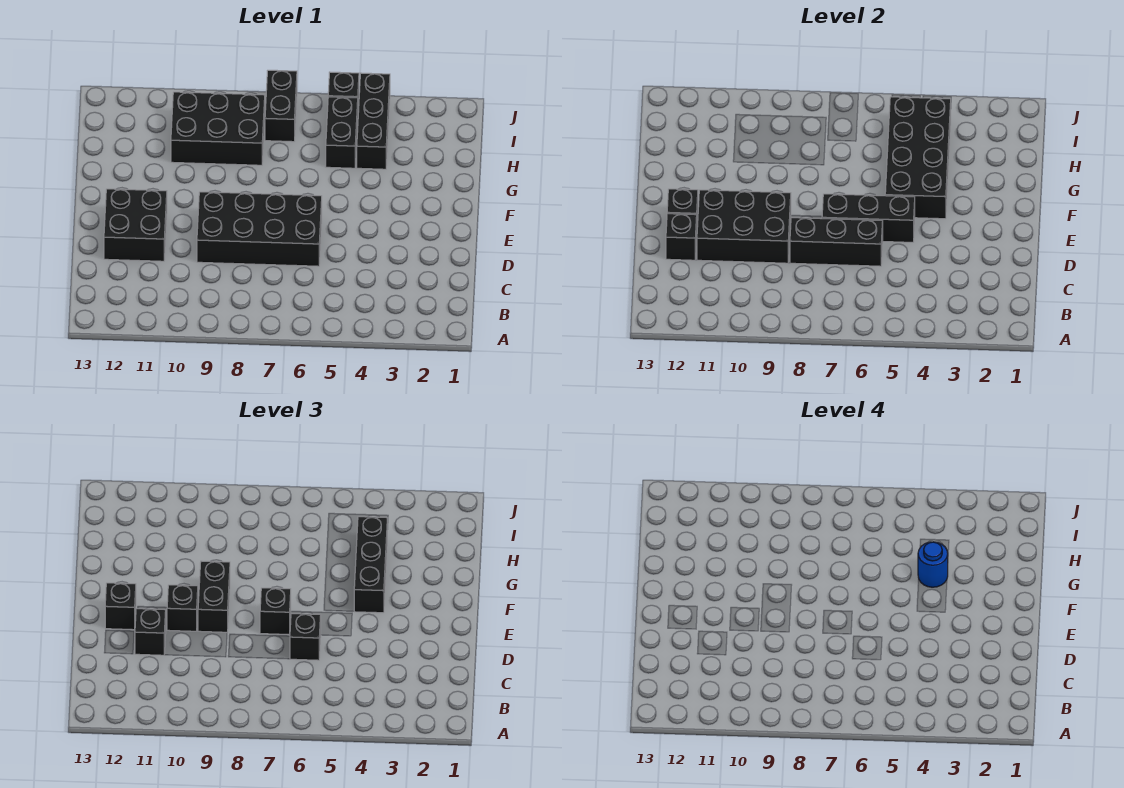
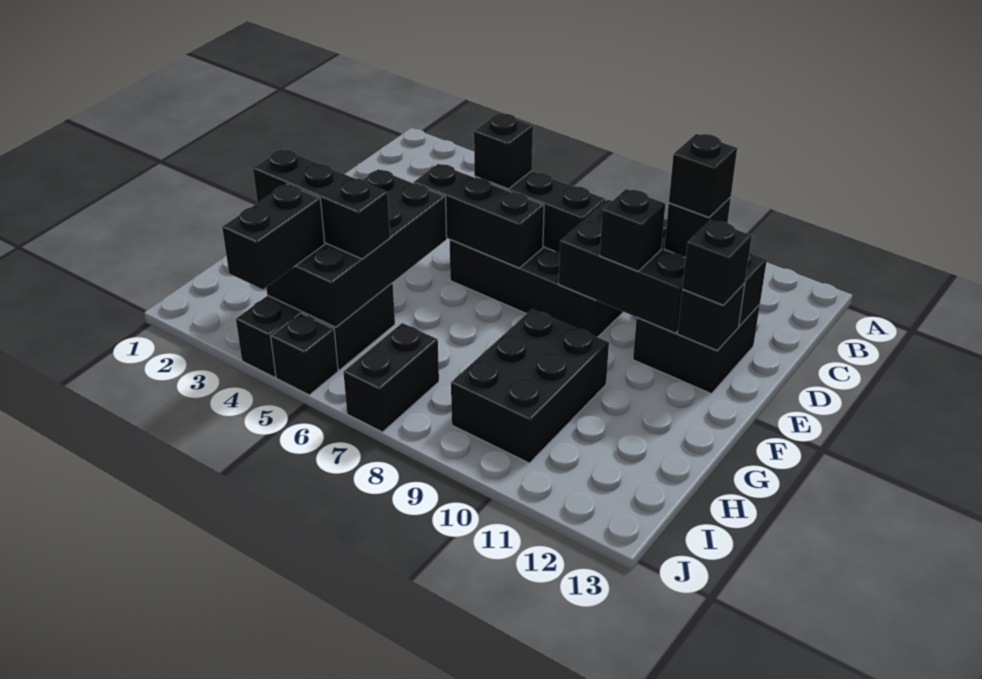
black brick E7 level 3 -> black brick D11 level 4
black brick E9:F9 level 3 -> black brick I4:J4 level 3
black brick F4:H4 level 3 -> black brick H3:H5 level 3
blue round brick G4 level 4 -> none
black brick H8:I10 level 1 -> black brick G9:I10 level 1

